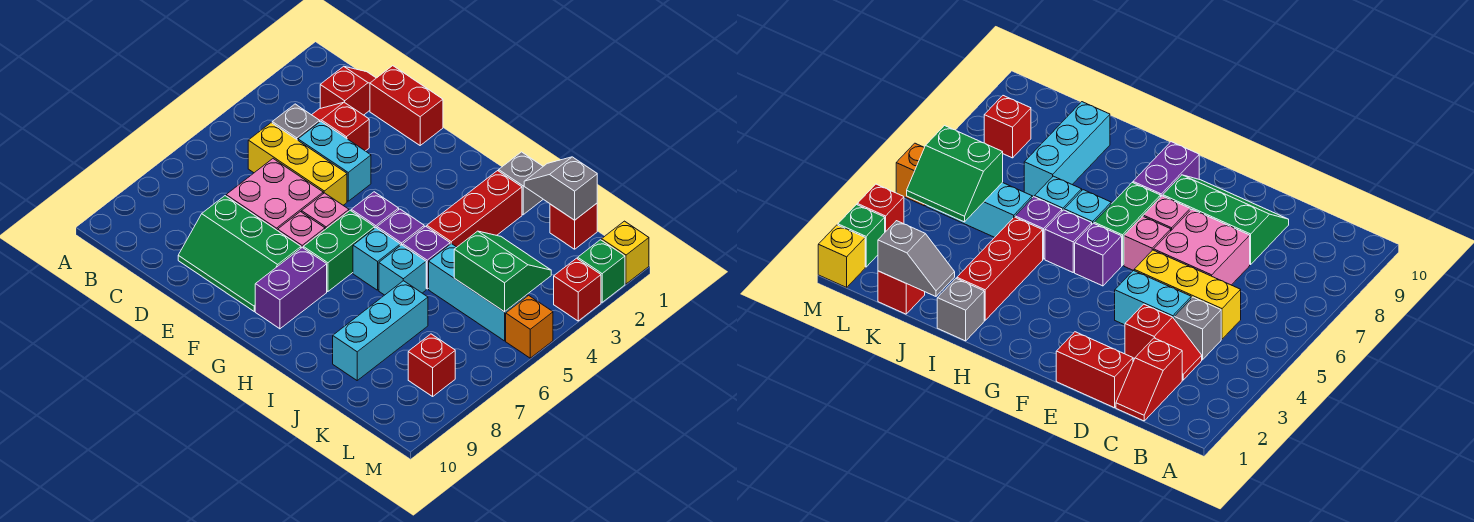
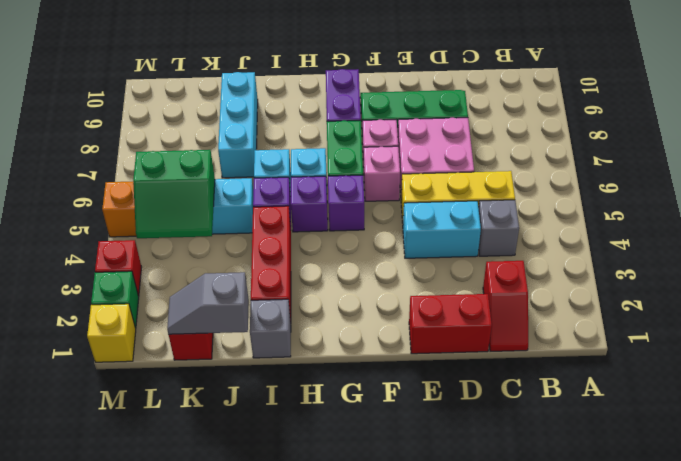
red slope C3:D3 level 1 top D -> none
grey slope J1:K1 level 2 top K -> grey slope J1:K1 level 2 top J
red brick L8 level 1 -> none

